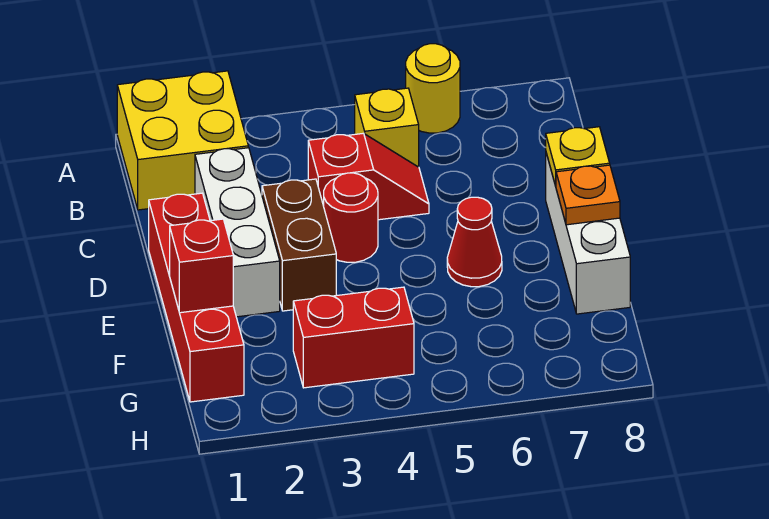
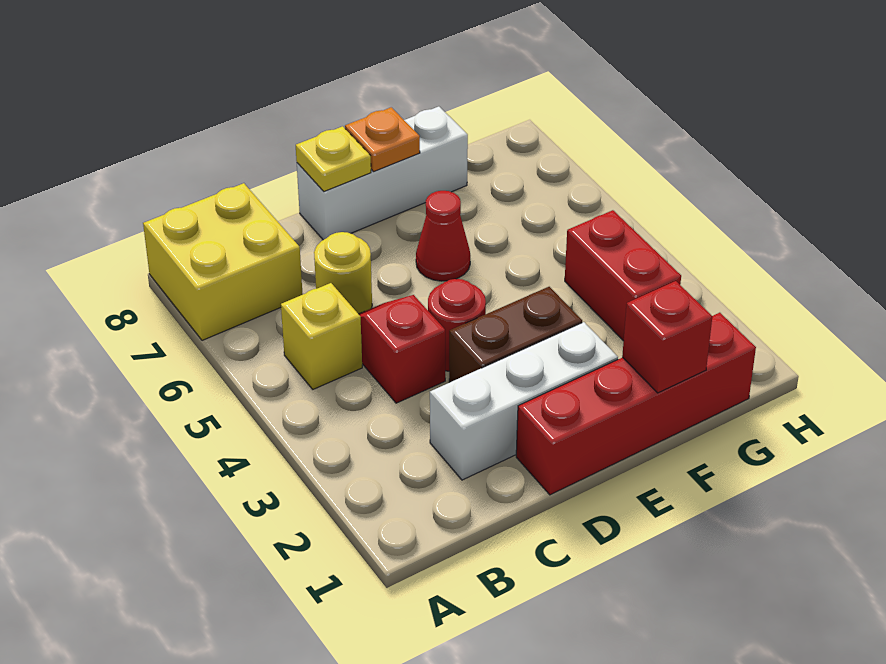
yellow brick A1:B2 level 1 -> yellow brick A7:B8 level 1
yellow round brick A6 level 1 -> yellow round brick C6 level 1

